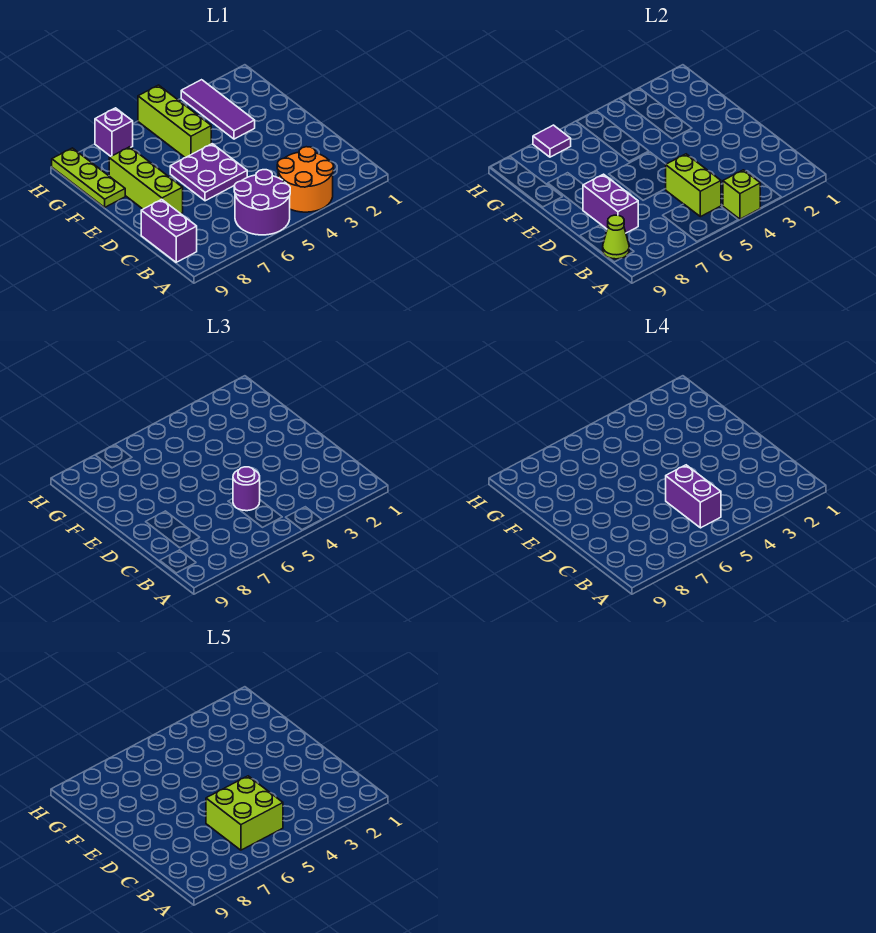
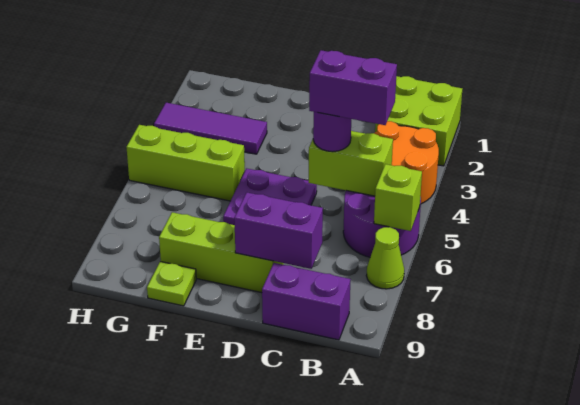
lime brick A4 level 2 -> lime brick A6 level 2
lime brick B5:C6 level 5 -> lime brick A1:B2 level 1
lime cone B9 level 2 -> lime cone A7 level 1
lime plate F9:H9 level 1 -> lime plate F9 level 1
purple brick H7 level 1 -> none
purple tile H7 level 2 -> none

